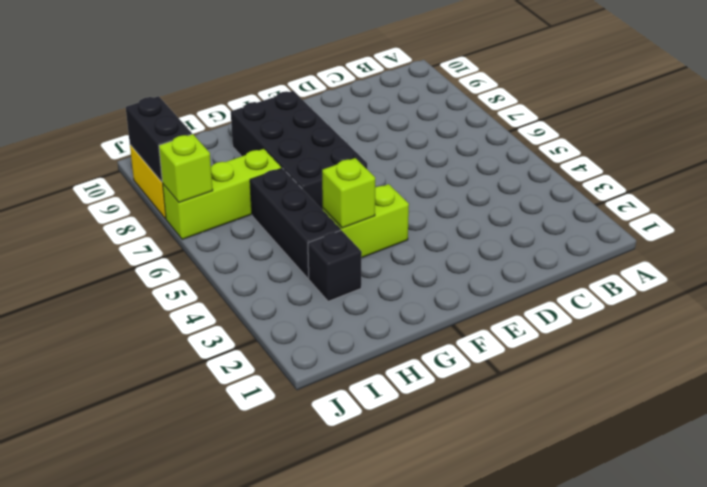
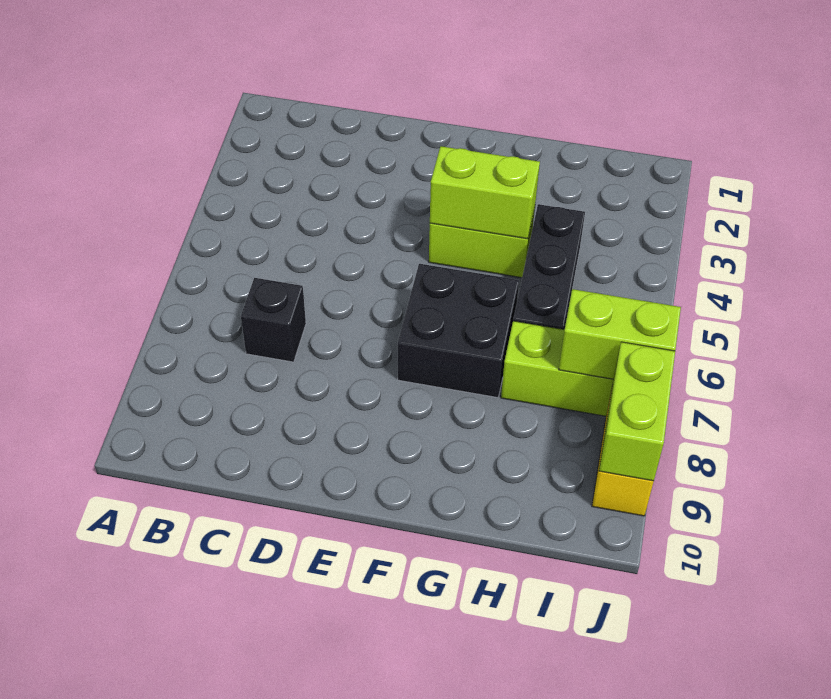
black brick F6:G9 level 1 -> black brick F6:G7 level 1
lime brick G4 level 2 -> lime brick F4:G4 level 2
black brick H3 level 1 -> black brick C7 level 1
lime brick J7 level 2 -> lime brick I7:J7 level 2
black brick J8:J9 level 2 -> lime brick J8:J9 level 2

